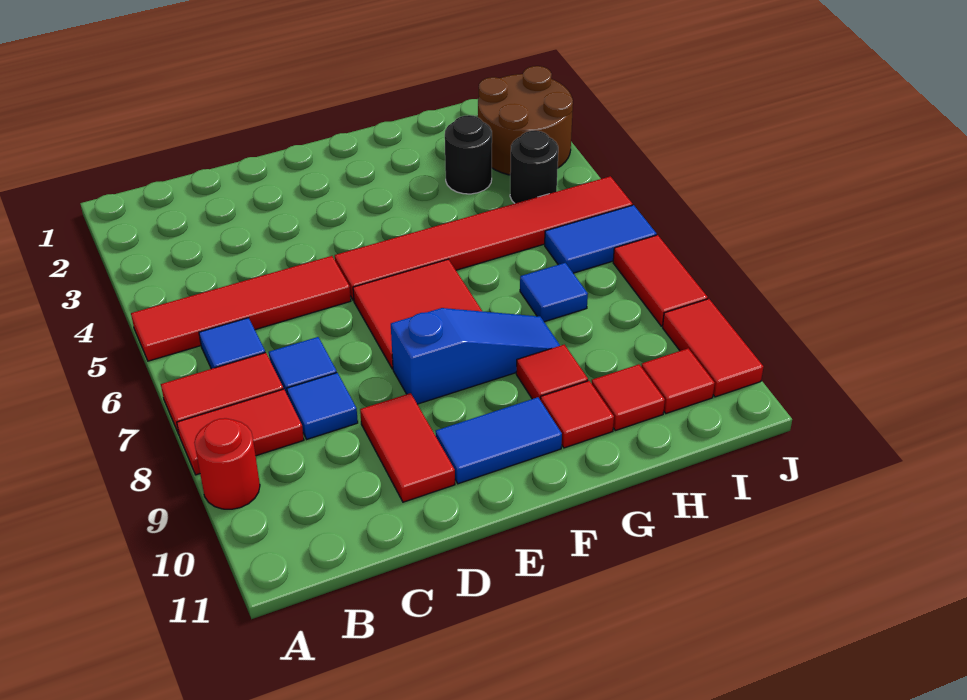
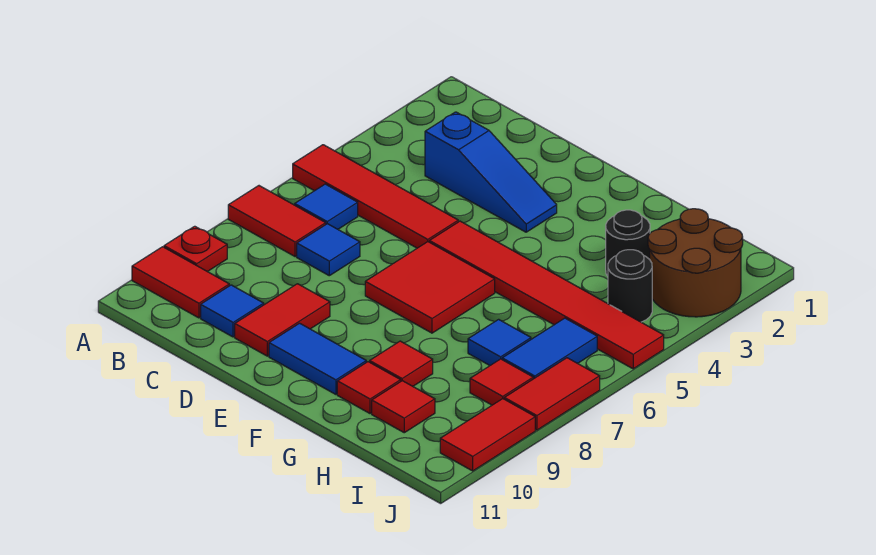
red tile A8:B8 level 1 -> red tile A10:B10 level 1
red round brick A9 level 1 -> red plate A9 level 1
blue tile C8 level 1 -> blue tile C10 level 1
blue slope E8:G8 level 1 top E -> blue slope C3:E3 level 1 top C
blue tile I6:J6 level 1 -> blue tile I6:I7 level 1
red tile I10 level 1 -> red tile I8 level 1

